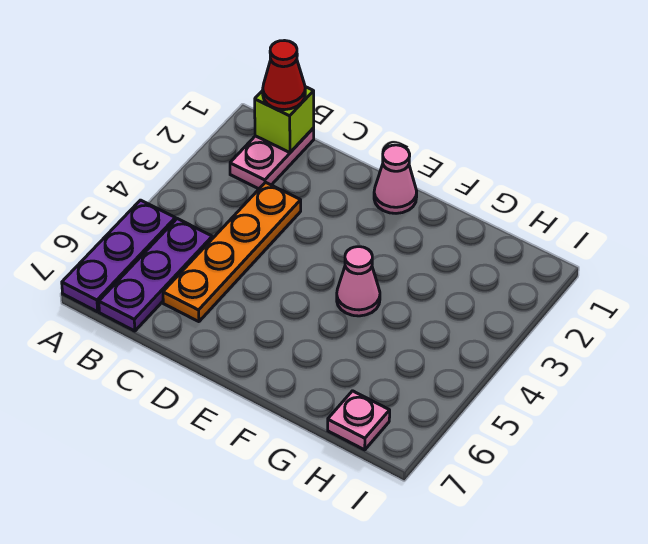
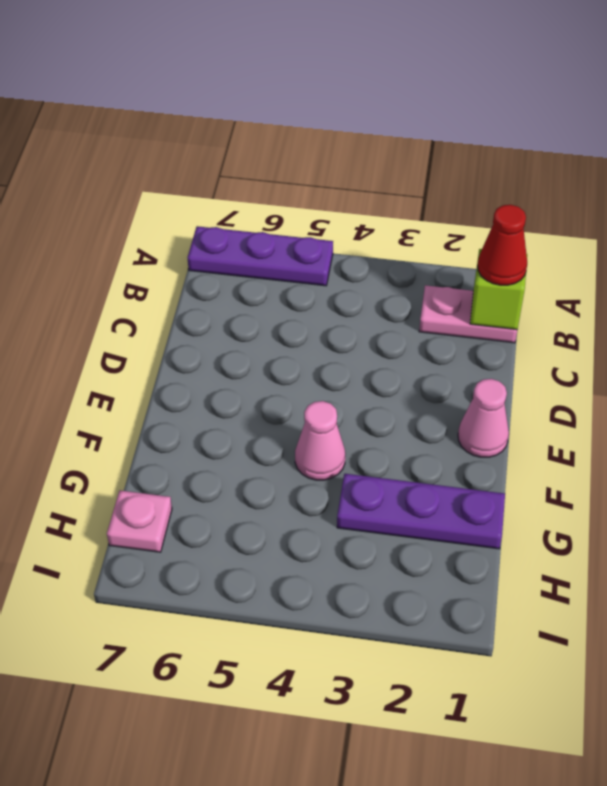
purple plate B5:B7 level 1 -> purple plate G1:G3 level 1
orange plate C3:C6 level 1 -> none

